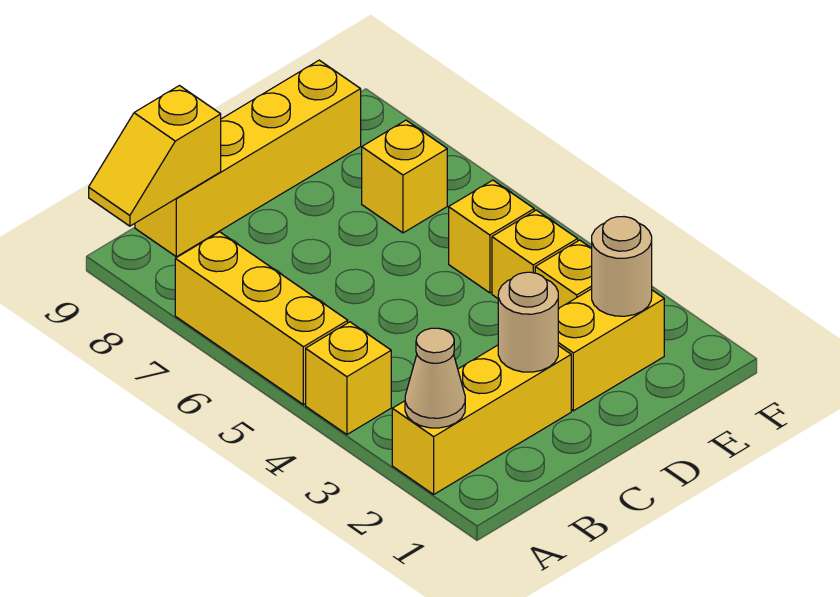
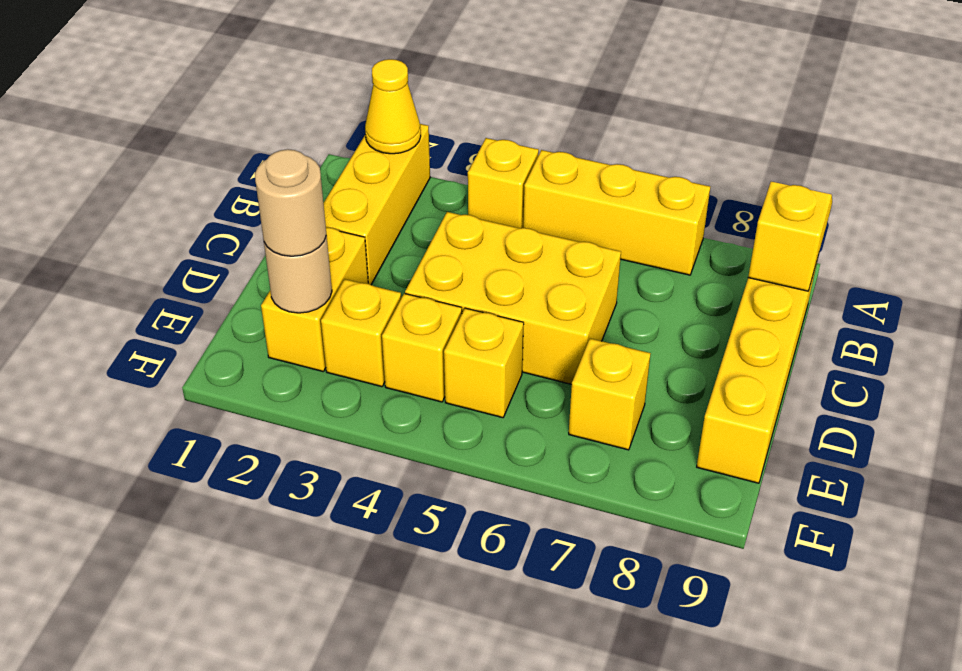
tan cone A2 level 2 -> yellow cone A2 level 2
tan round brick C2 level 2 -> tan round brick E2 level 3
none -> yellow brick C4:D6 level 1

